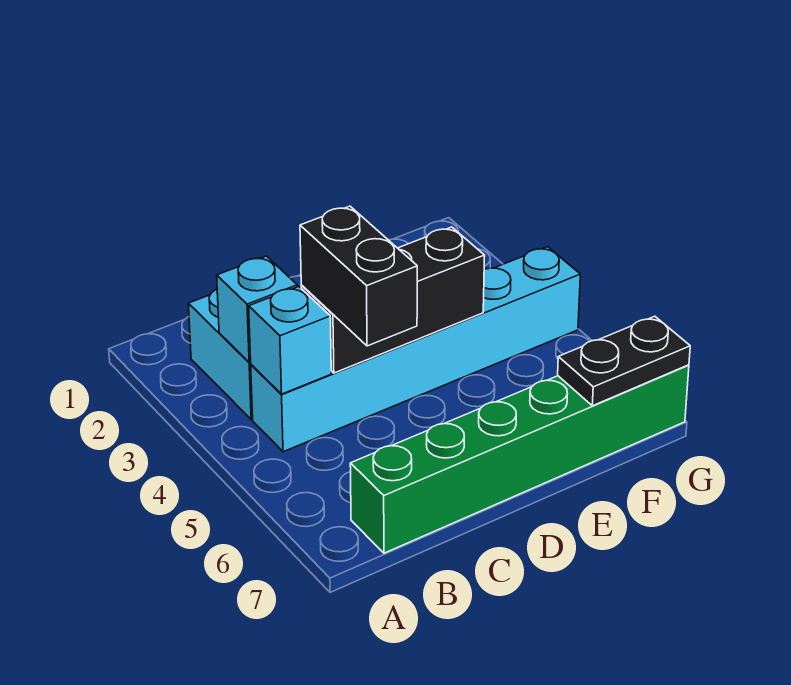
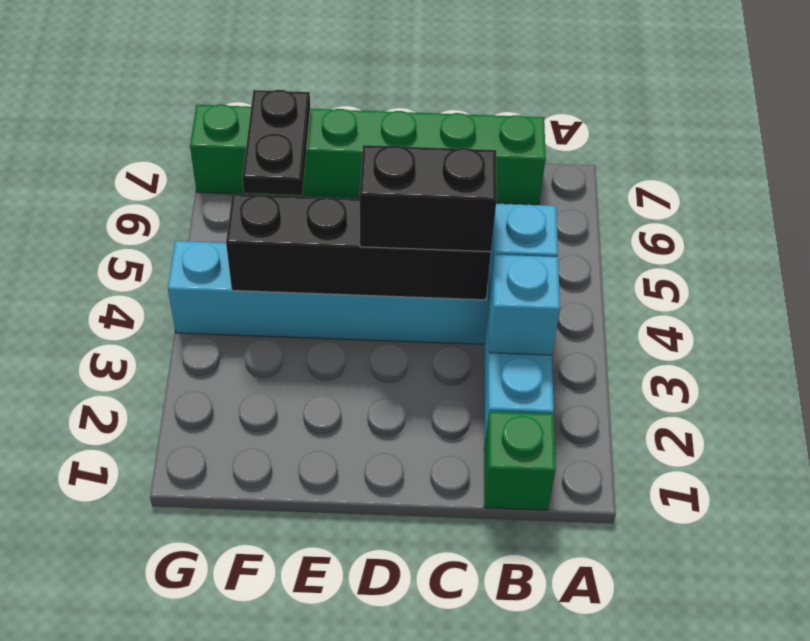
none -> green brick B1 level 1
black brick C4:E4 level 2 -> black brick C4:F4 level 2
black brick C4:C5 level 3 -> black brick C4:D4 level 3
black plate F7:G7 level 2 -> black plate F6:F7 level 2

